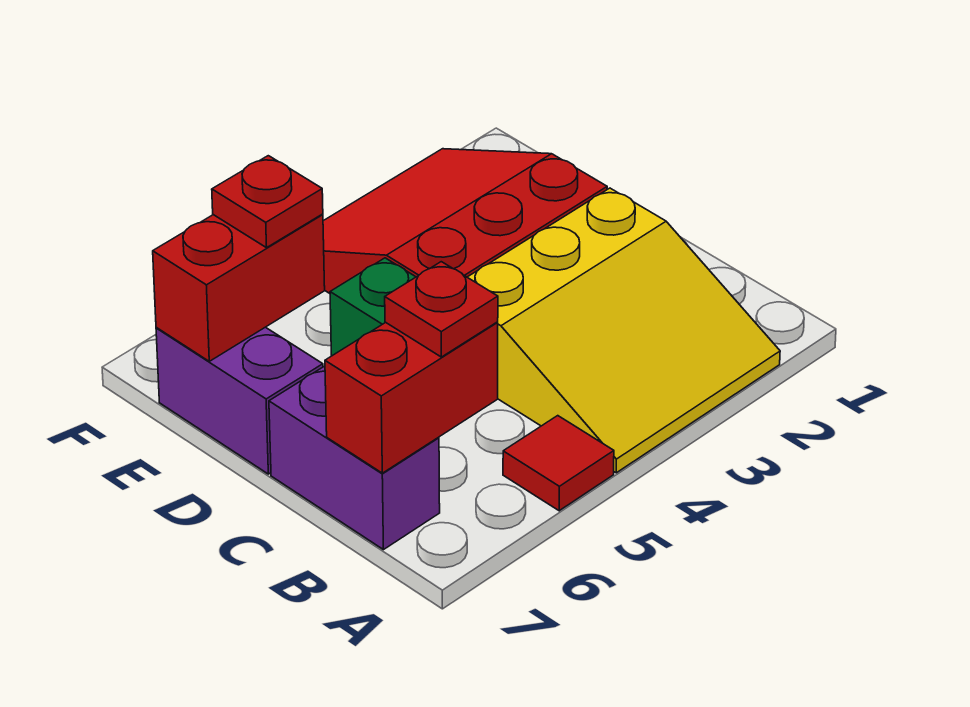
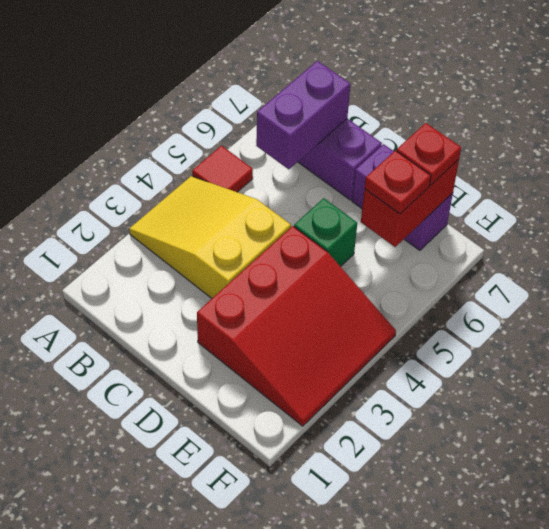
yellow slope A2:C4 level 1 top C -> yellow slope A3:C4 level 1 top C
red brick B6:B7 level 2 -> purple brick B6:B7 level 2
red plate B6 level 3 -> red plate E7 level 3

